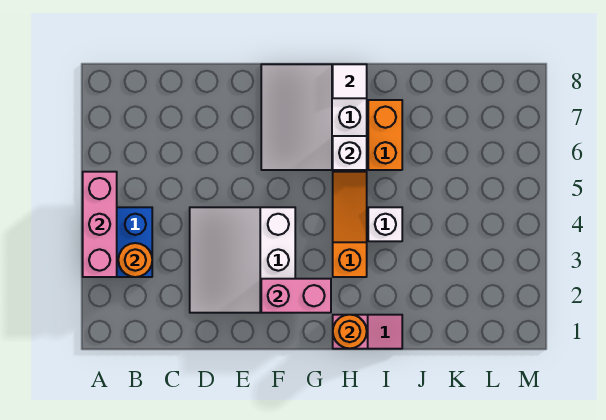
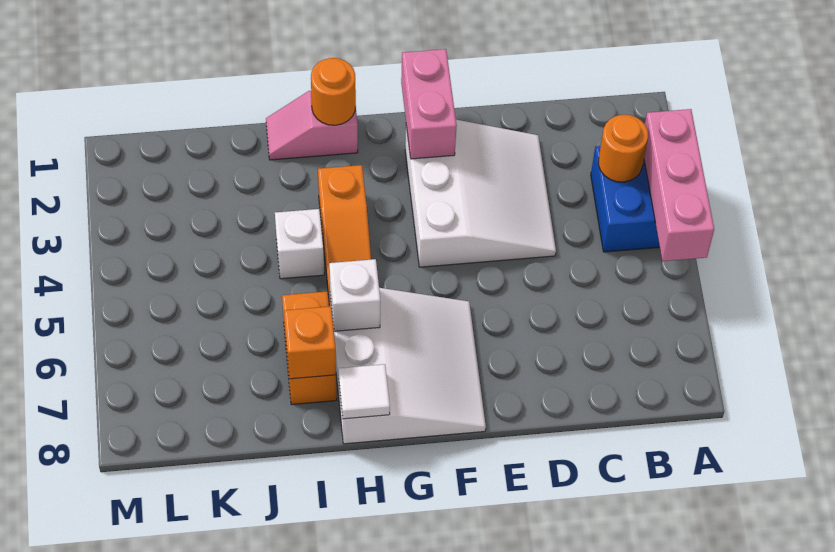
pink brick F2:G2 level 2 -> pink brick F1:F2 level 2
none -> orange brick I7 level 2

